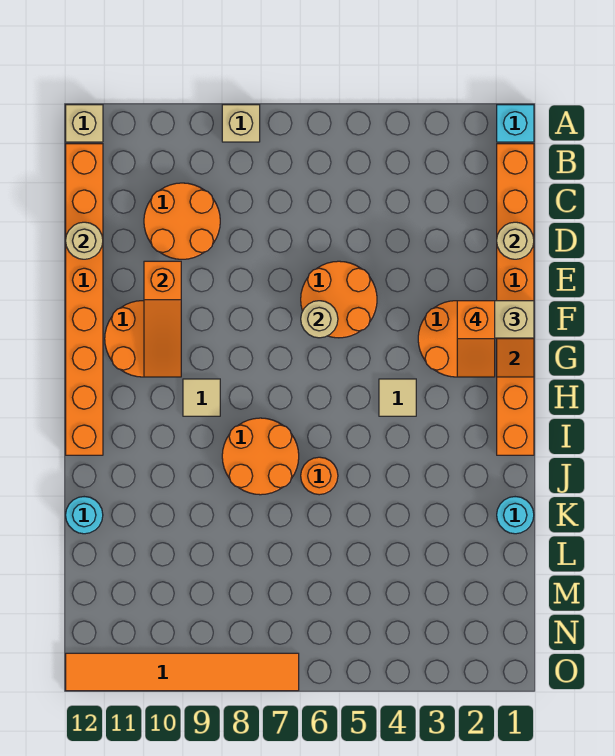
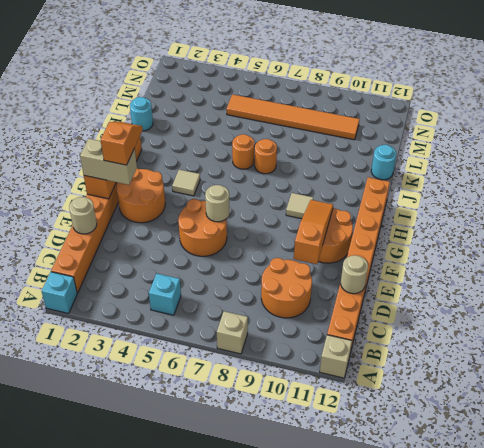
none -> cyan brick B5 level 1
orange round brick I7:J8 level 1 -> orange round brick J7 level 1
orange tile O7:O12 level 1 -> orange tile M5:M10 level 1

